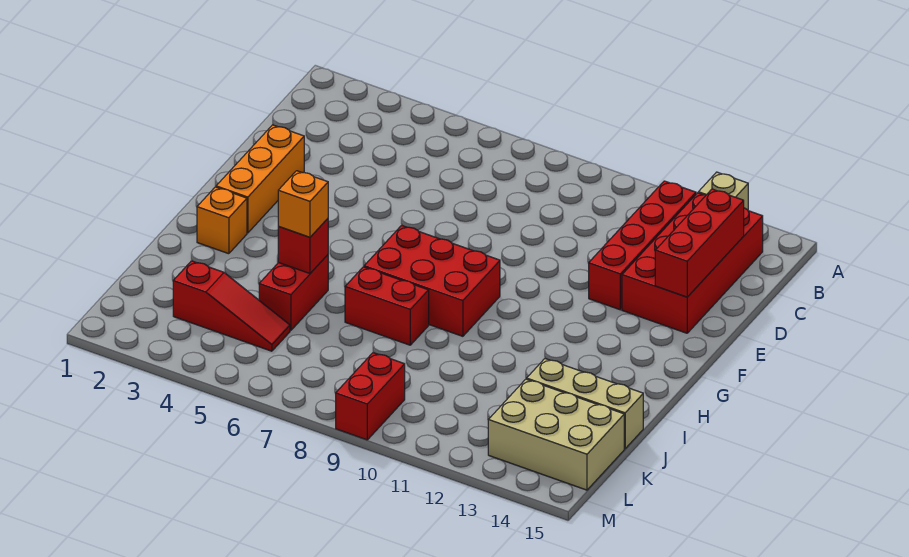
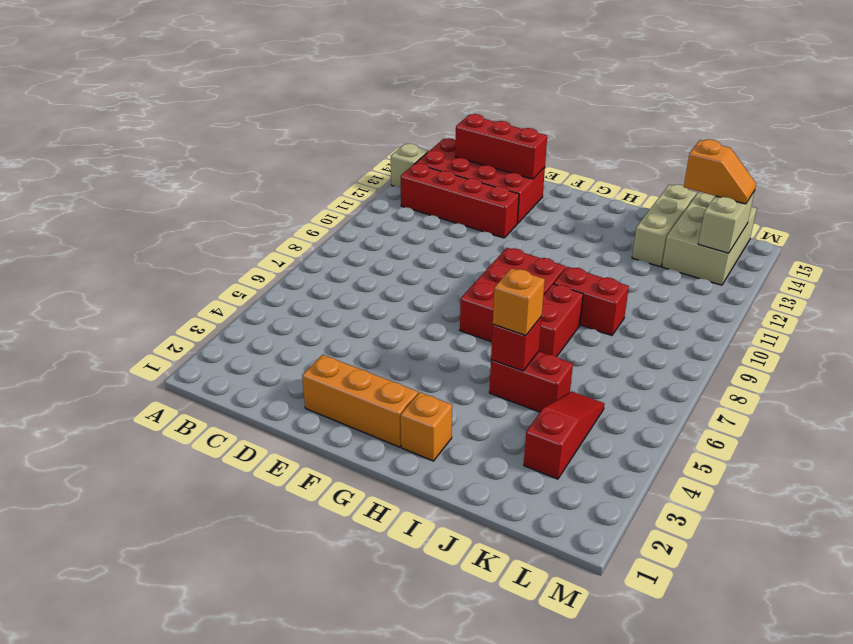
none -> orange slope K14:L14 level 3 top K
red brick L9:M9 level 1 -> red brick I9:J9 level 1
none -> tan brick L13:L14 level 2

